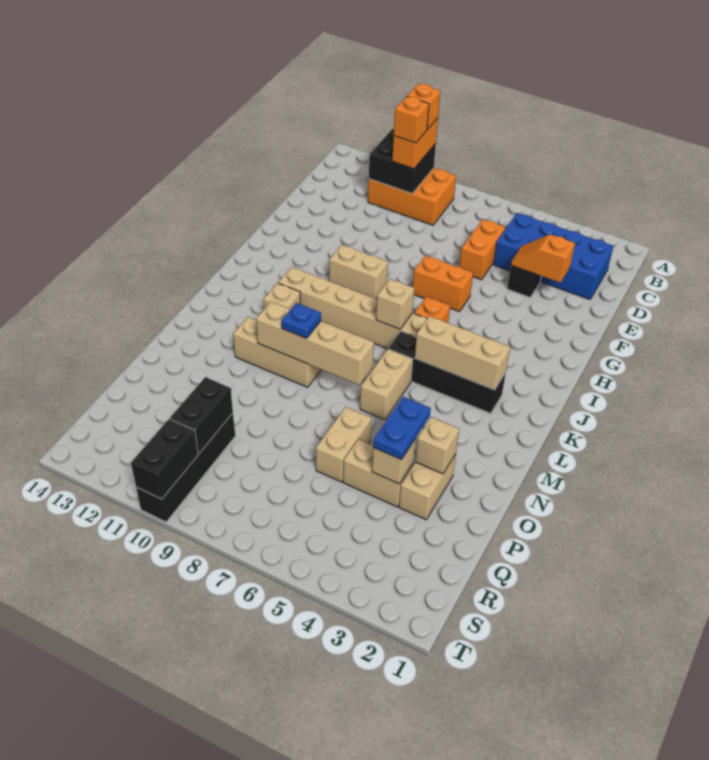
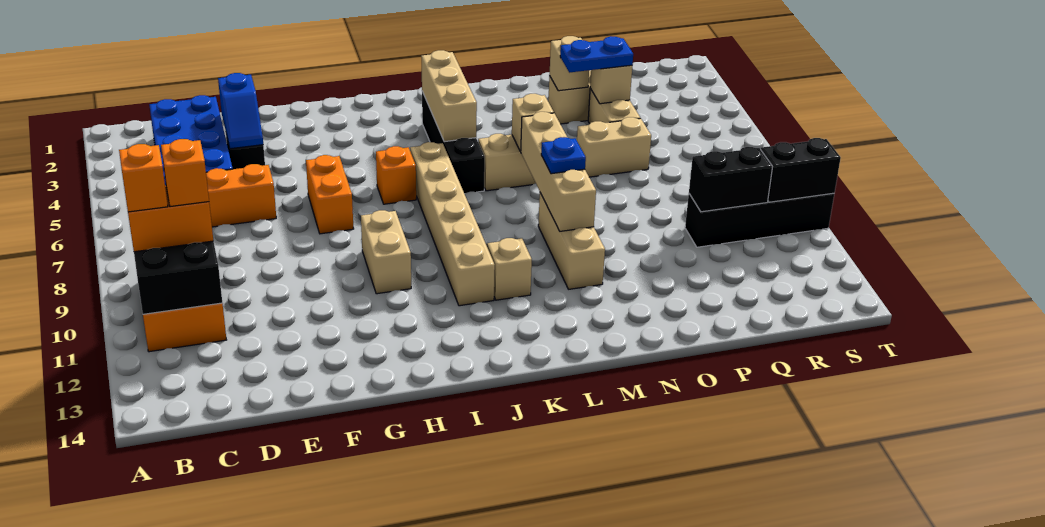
orange slope E3:E4 level 2 top 3 -> blue slope E3:E4 level 2 top 3
tan brick J7 level 2 -> tan brick M6 level 2

